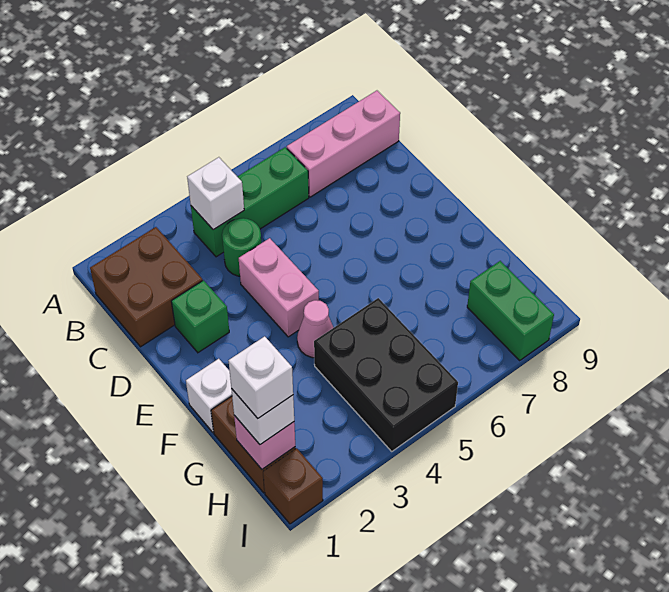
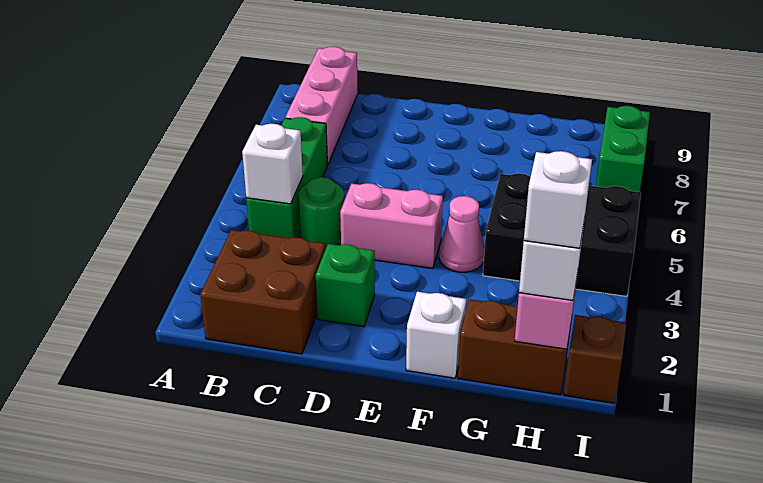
green brick H8:I8 level 1 -> green brick I7:I8 level 1

